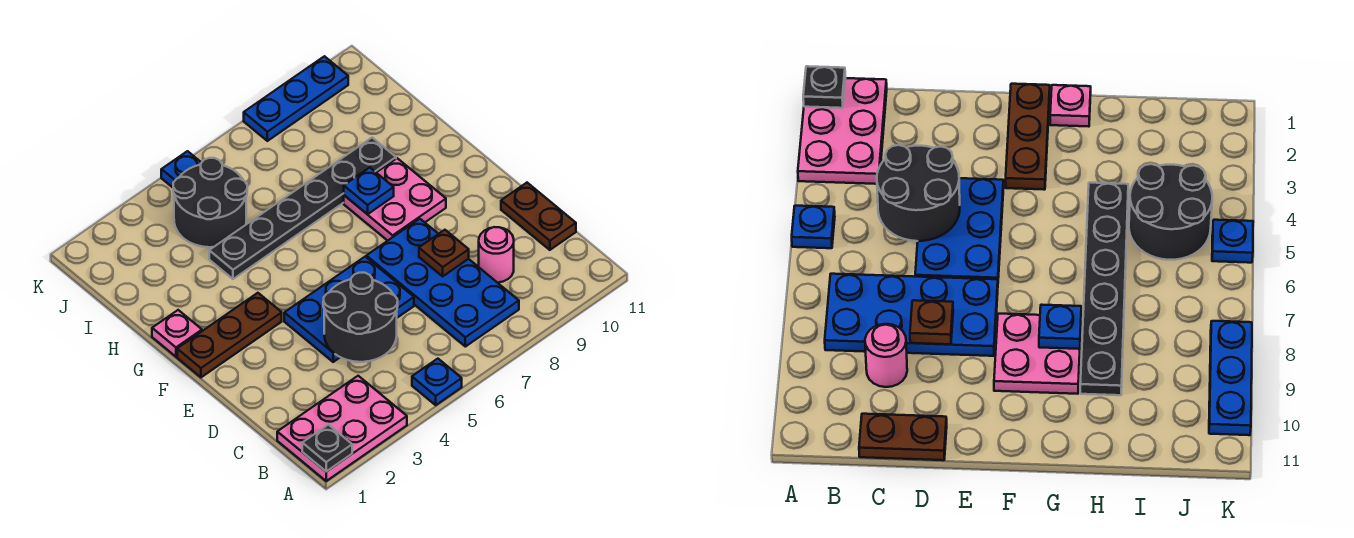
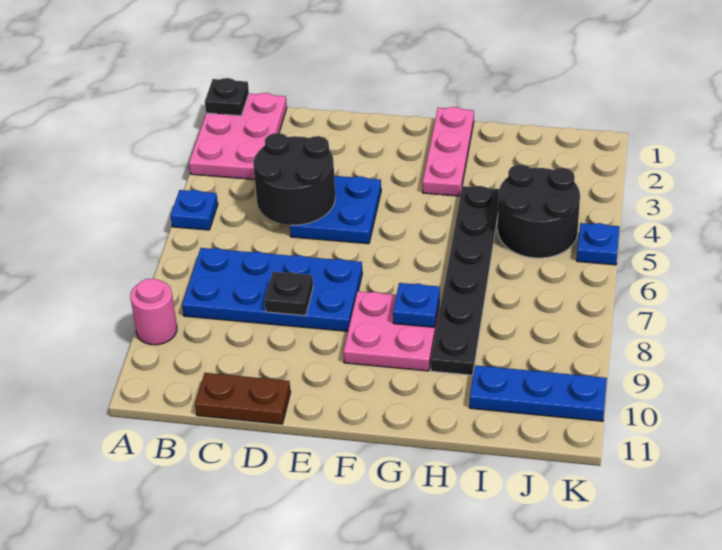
pink round brick C9 level 1 -> pink round brick A9 level 1
blue plate D4:E6 level 1 -> blue plate D4:E5 level 1
brown plate D8 level 2 -> black plate D8 level 2
brown plate F1:F3 level 1 -> none
pink plate G1 level 1 -> pink plate G1:G3 level 1
blue plate K8:K10 level 1 -> blue plate I10:K10 level 1

